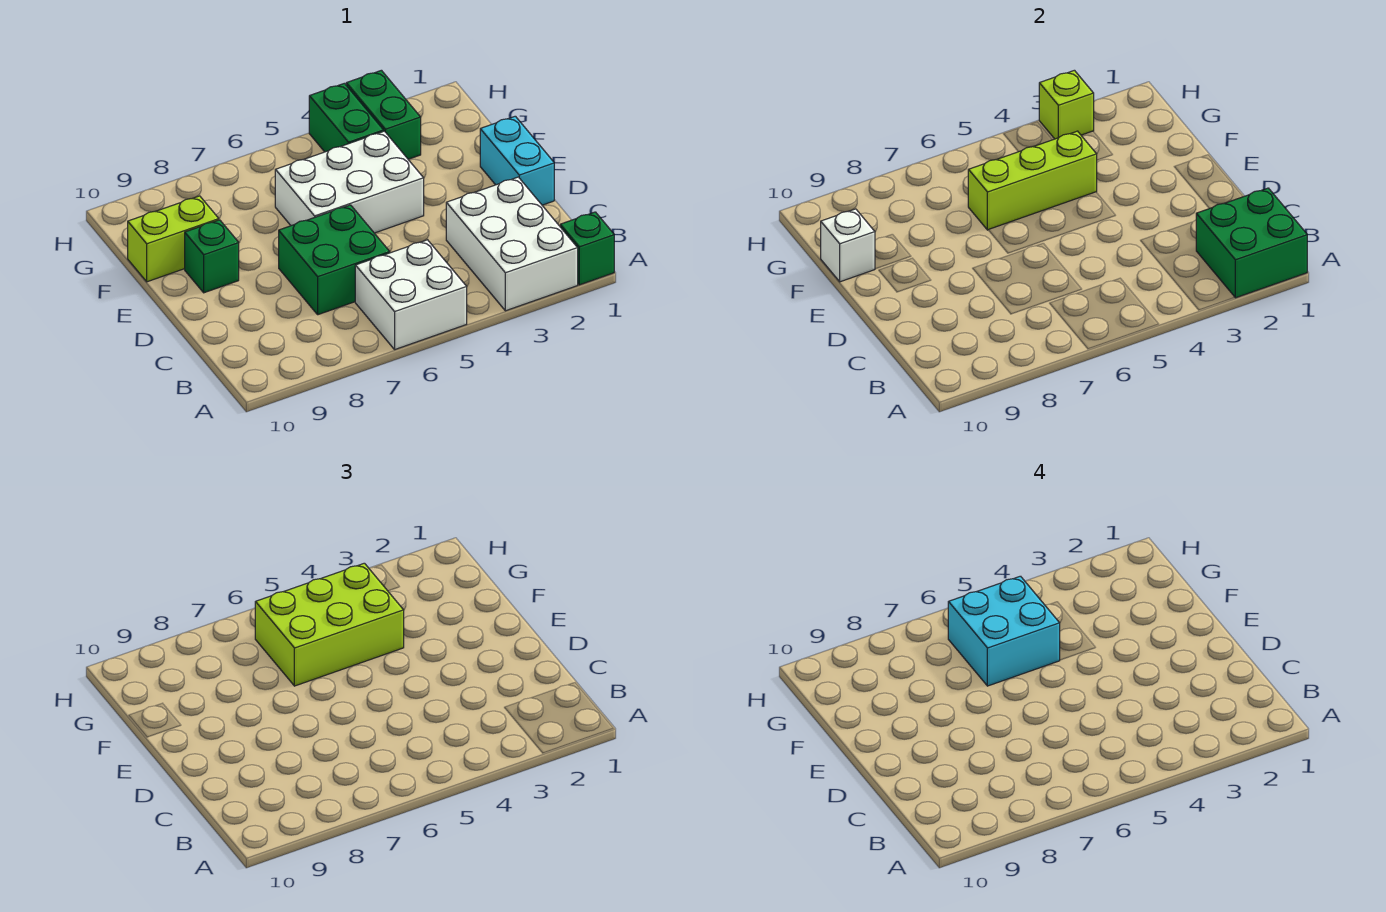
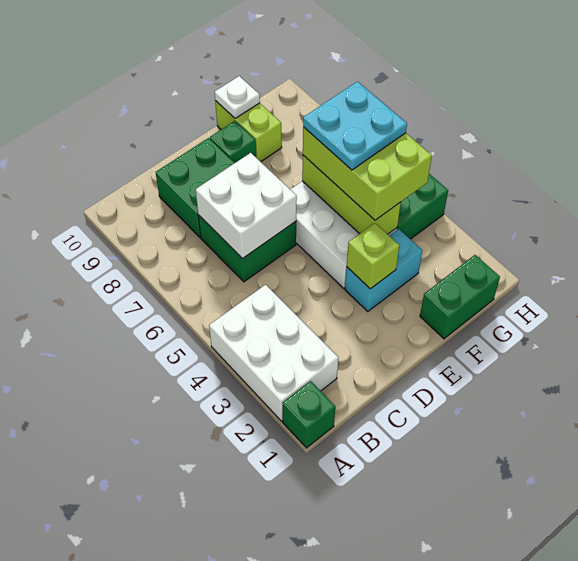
green brick A1:B2 level 2 -> green brick C8:D9 level 1
white brick A2:C3 level 1 -> white brick A2:B4 level 1
white brick A5:B6 level 1 -> white brick C6:D7 level 2
cyan brick D1:E1 level 1 -> cyan brick E3:F3 level 1
cyan brick F5:G6 level 4 -> cyan plate F5:G6 level 4
white brick F10 level 2 -> white plate F10 level 2
green brick G3:H3 level 1 -> green brick F1:G1 level 1
lime brick H3 level 2 -> lime brick E3 level 2

